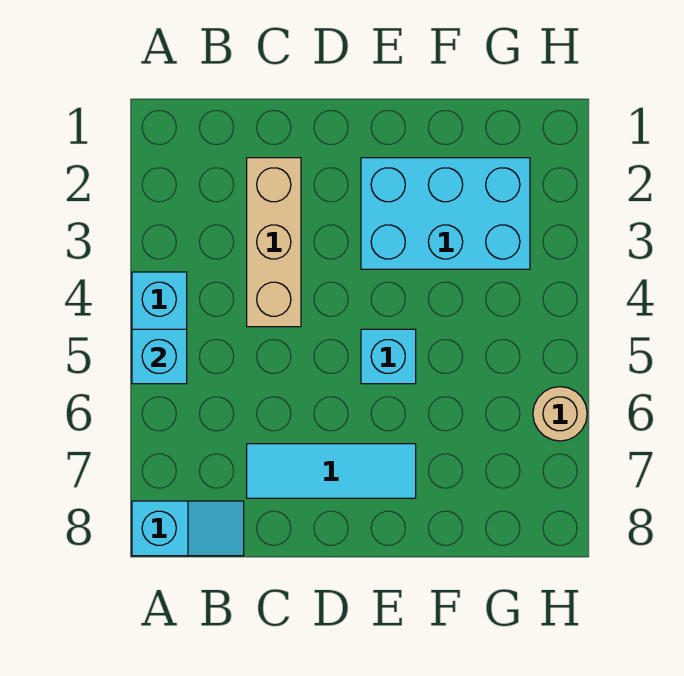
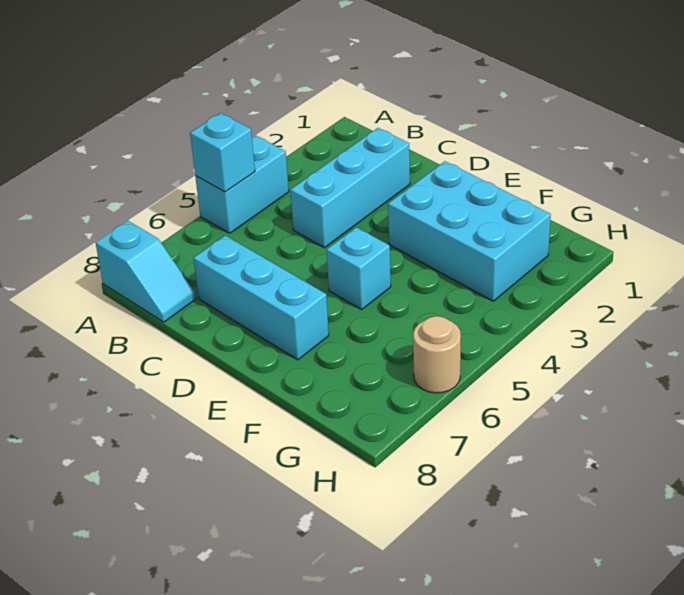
tan brick C2:C4 level 1 -> cyan brick C2:C4 level 1
cyan tile C7:E7 level 1 -> cyan brick C7:E7 level 1

